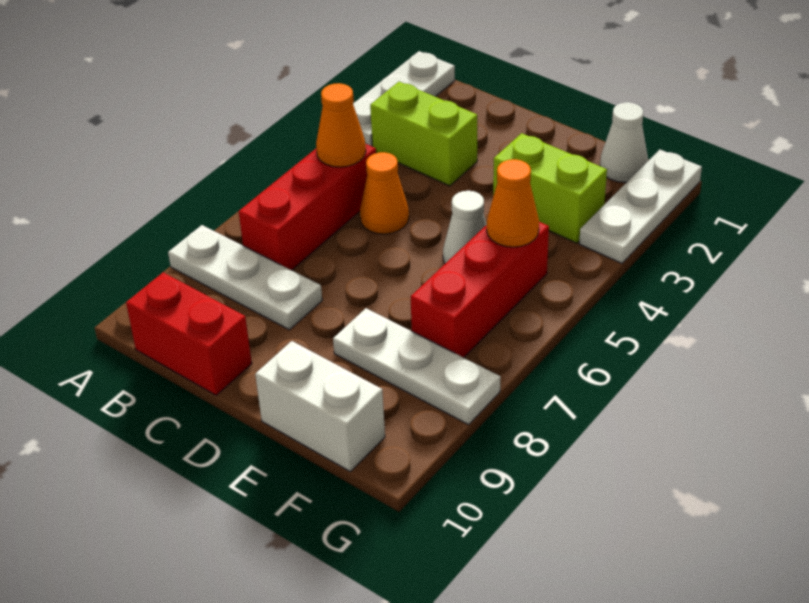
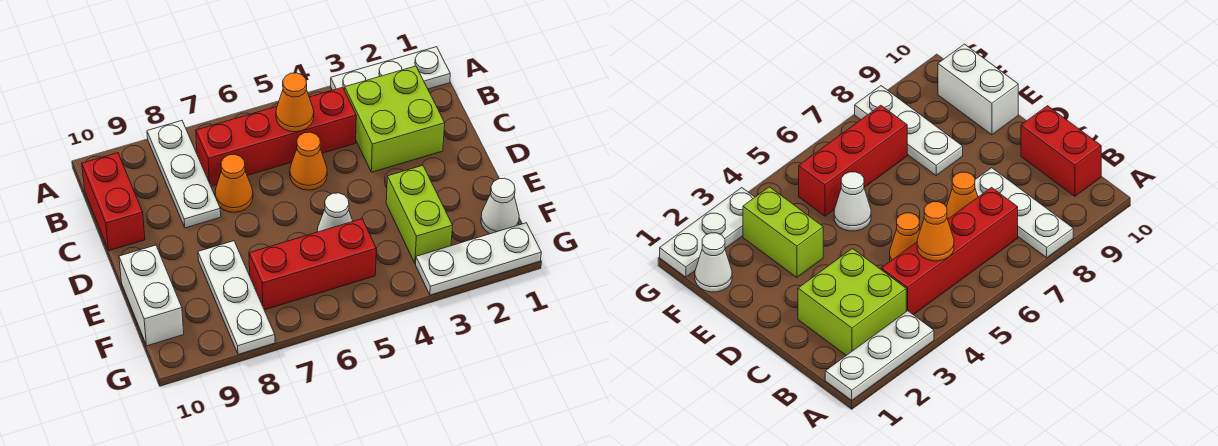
lime brick B3:C3 level 1 -> lime brick B2:C3 level 1
red brick B5:B7 level 1 -> red brick B4:B7 level 1
orange cone F5 level 2 -> orange cone C7 level 1

